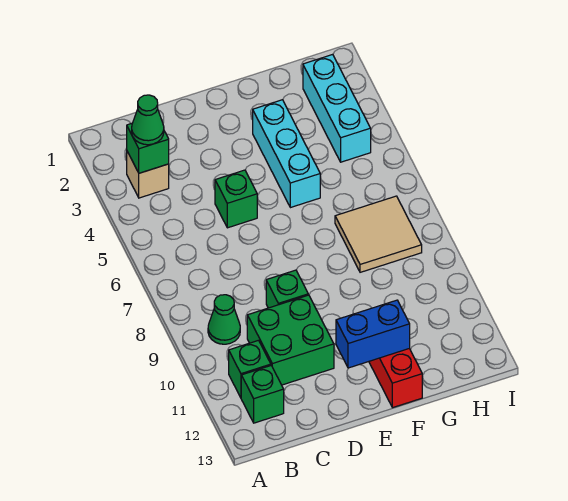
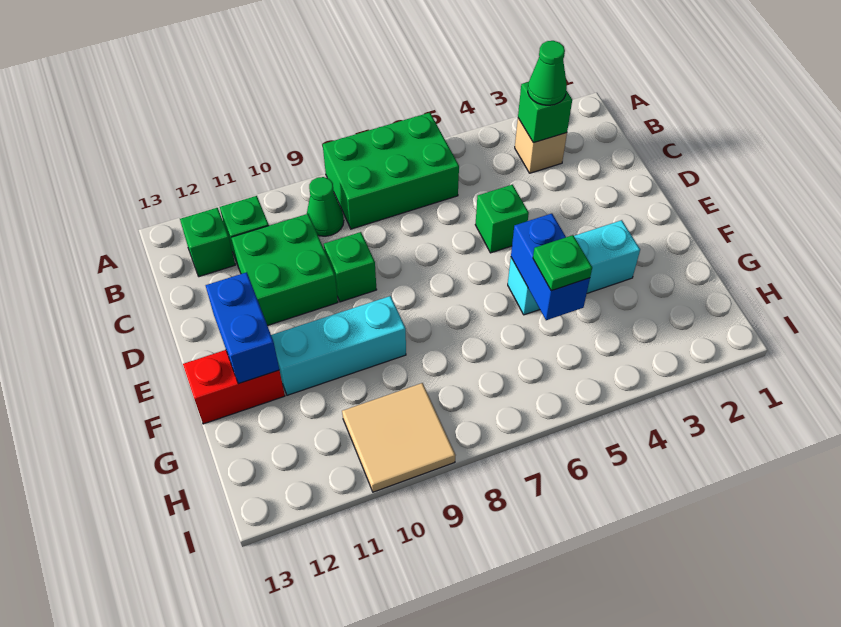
none -> green brick A6:B8 level 1
none -> blue brick F5:G5 level 2
none -> green plate G5 level 3
tan tile G7:H8 level 1 -> tan tile H9:I10 level 1
cyan brick H2:H4 level 1 -> cyan brick F9:F11 level 1

